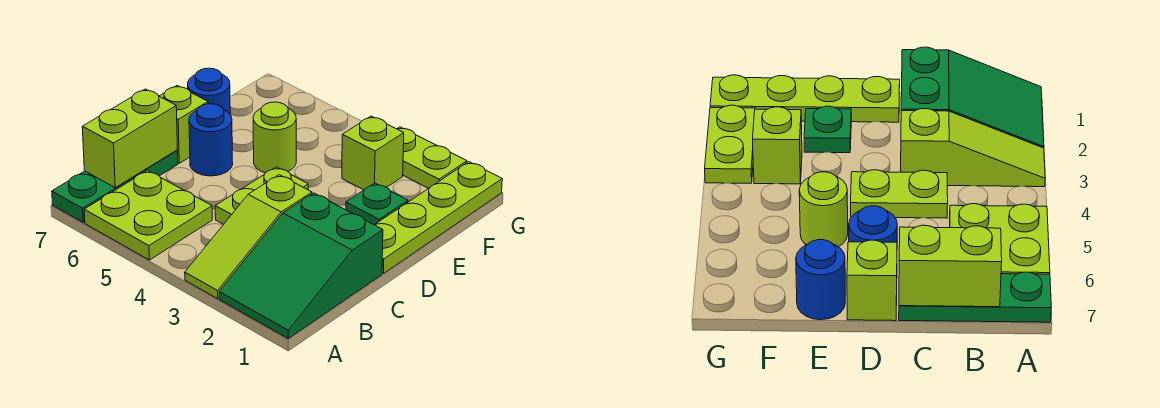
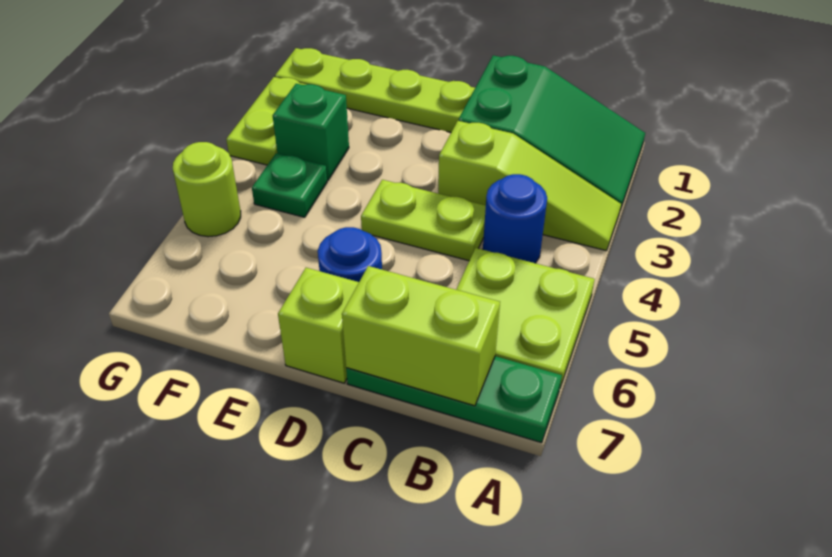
green plate E2 level 1 -> green plate F4 level 1
lime round brick E5 level 1 -> lime round brick G5 level 1
blue round brick E7 level 1 -> blue round brick B4 level 1
lime brick F3 level 1 -> green brick F3 level 1

